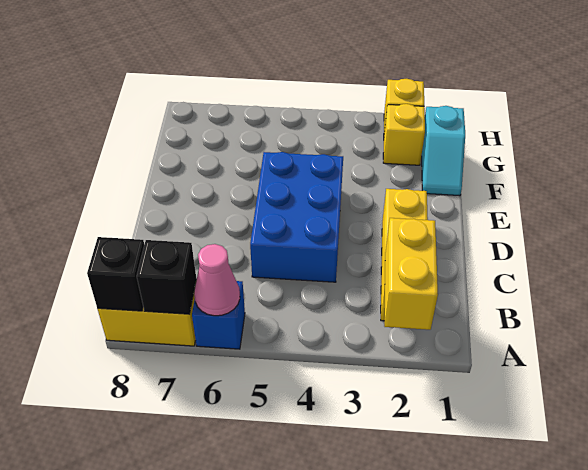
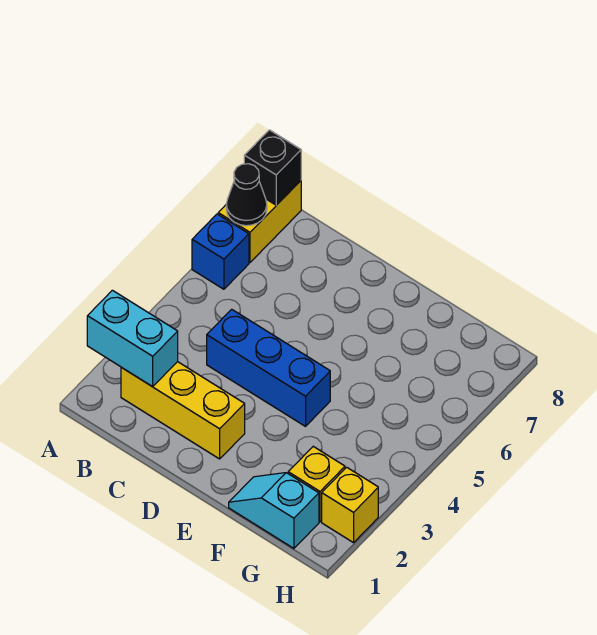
yellow brick A2:B2 level 2 -> cyan brick A2:B2 level 2
pink cone A6 level 2 -> none
black brick A7 level 2 -> black cone A7 level 2
blue brick C4:E5 level 1 -> blue brick C4:E4 level 1

